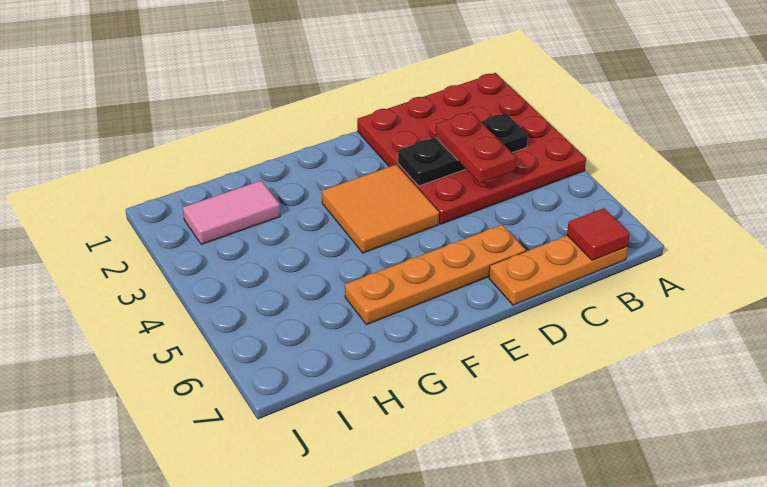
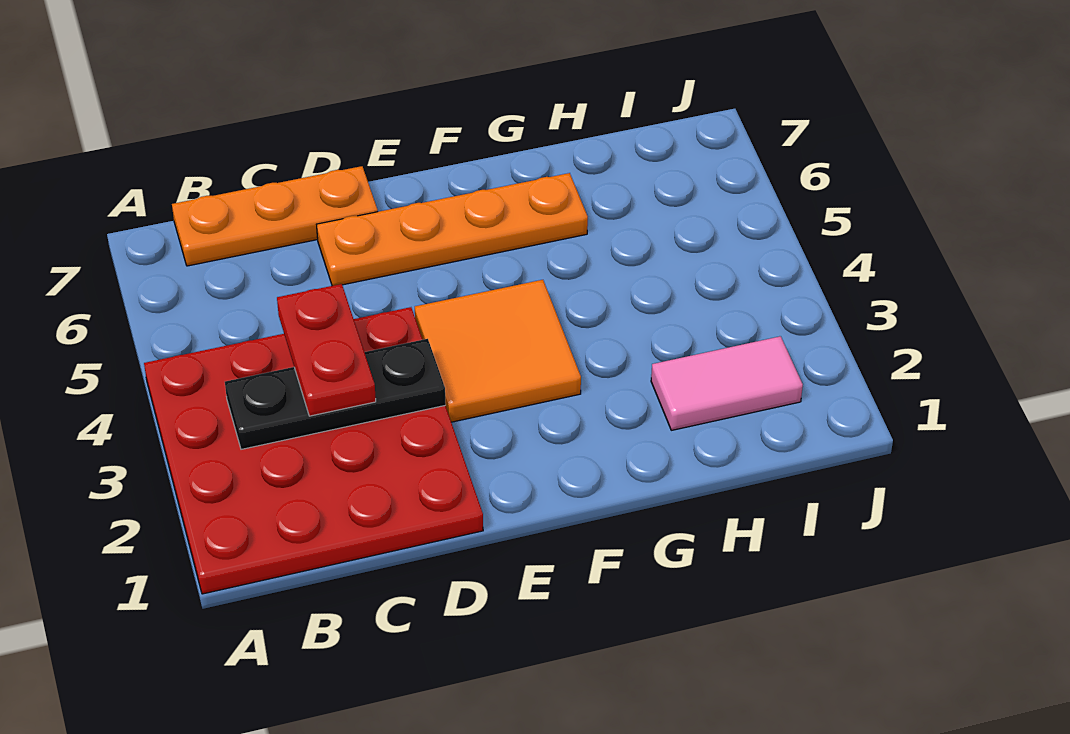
red tile B7 level 2 -> none

